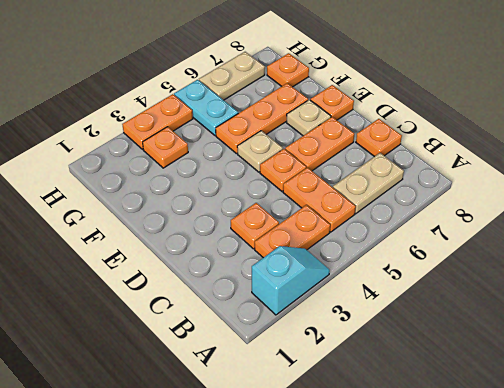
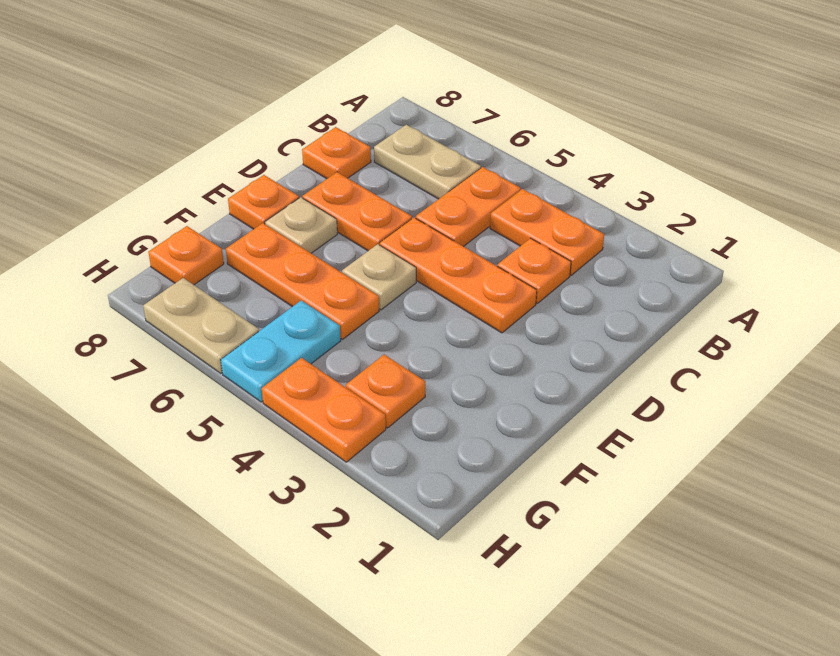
cyan slope A2:A3 level 1 top 2 -> none
orange plate D5 level 1 -> orange plate D3:D5 level 1

